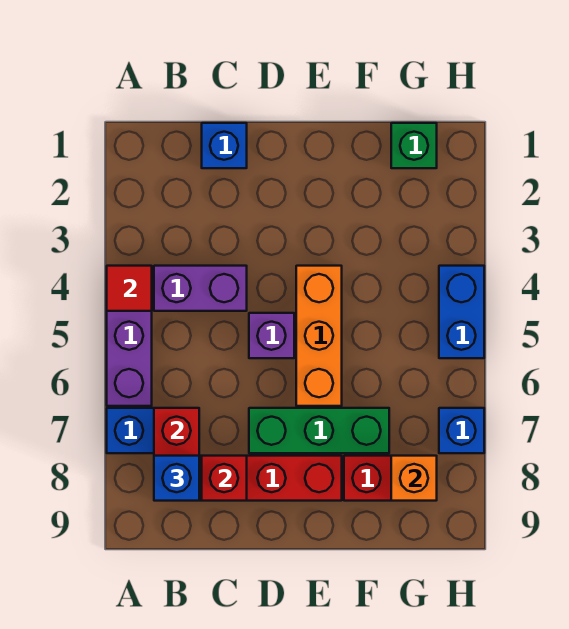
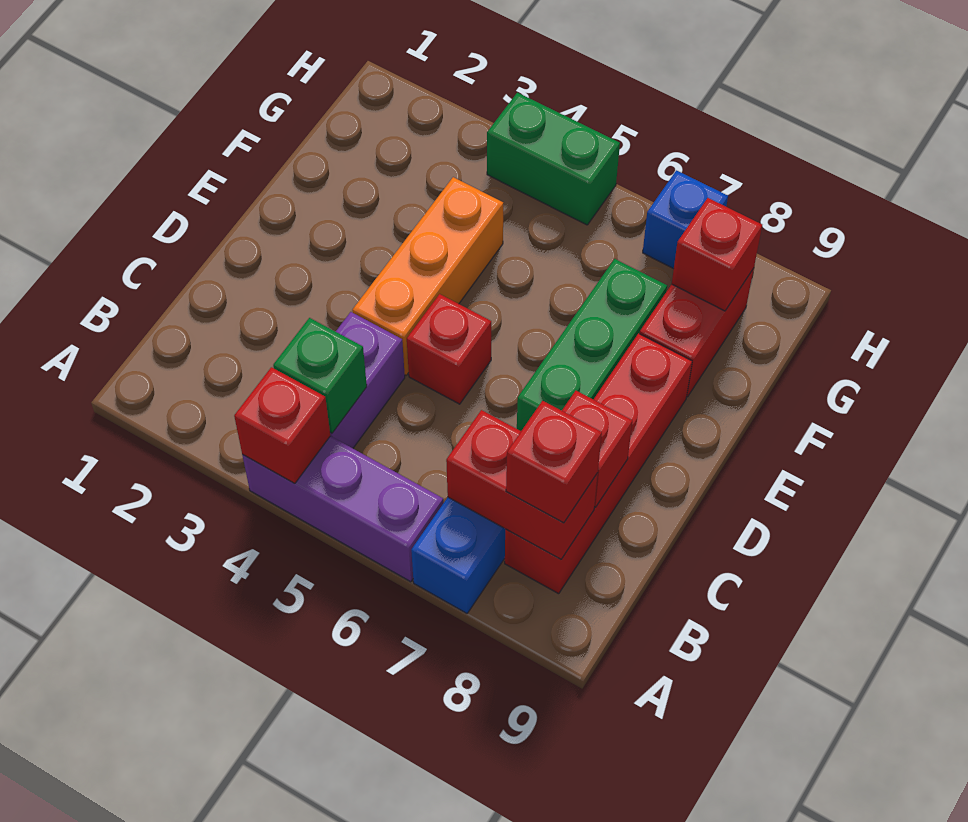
red tile A4 level 2 -> red brick A4 level 2
blue brick B8 level 3 -> red brick B8 level 3
blue brick C1 level 1 -> none
purple brick D5 level 1 -> red brick D5 level 1
orange brick E4:E6 level 1 -> orange brick D4:F4 level 1
green brick G1 level 1 -> green brick B4 level 2
orange brick G8 level 2 -> red brick G8 level 2
blue brick H4:H5 level 1 -> green brick H4:H5 level 1

